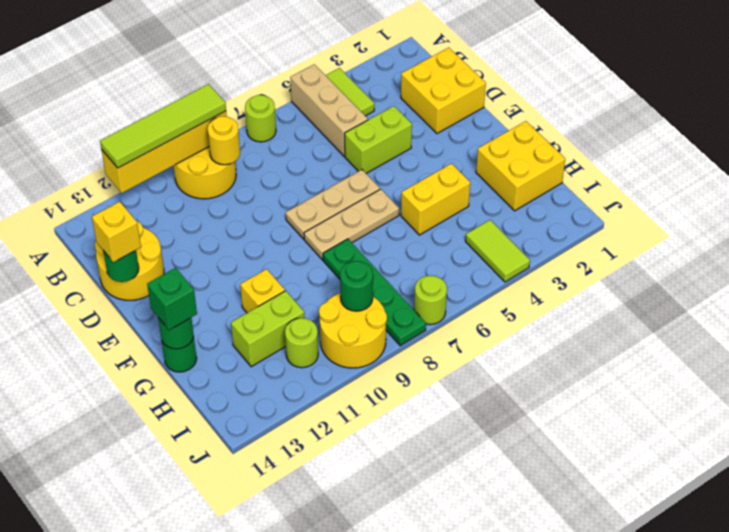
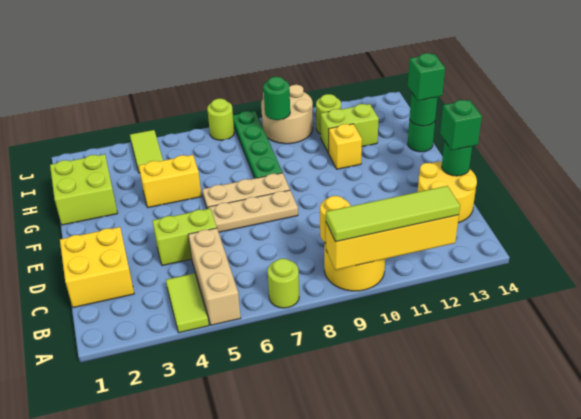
yellow brick D14 level 3 -> green brick D14 level 3
yellow brick G1:H2 level 1 -> lime brick G1:H2 level 1
yellow round brick I9:J10 level 1 -> tan round brick I9:J10 level 1

